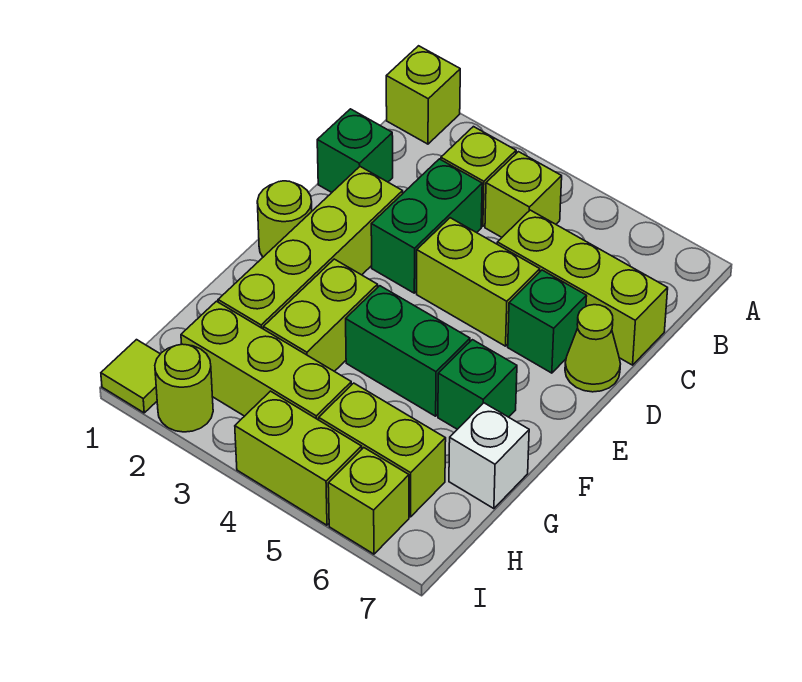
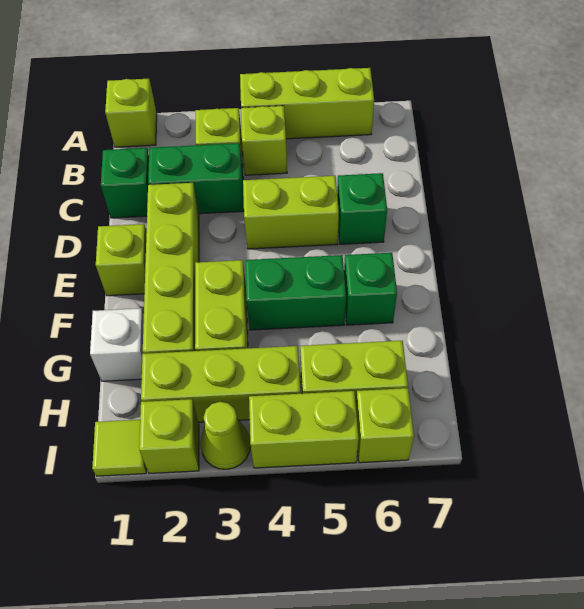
green brick C3:D3 level 1 -> green brick C2:C3 level 1
lime brick C5:C7 level 1 -> lime brick A4:A6 level 1
lime cone D7 level 1 -> lime cone I3 level 1
lime round brick E1 level 1 -> lime brick E1 level 1
white brick G7 level 1 -> white brick G1 level 1
lime round brick I2 level 1 -> lime brick I2 level 1

